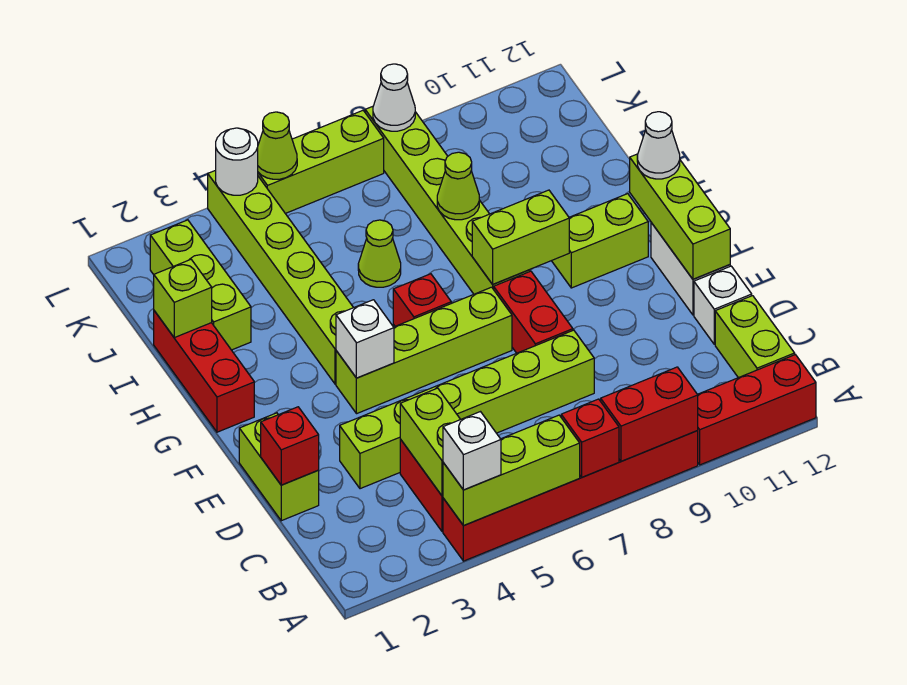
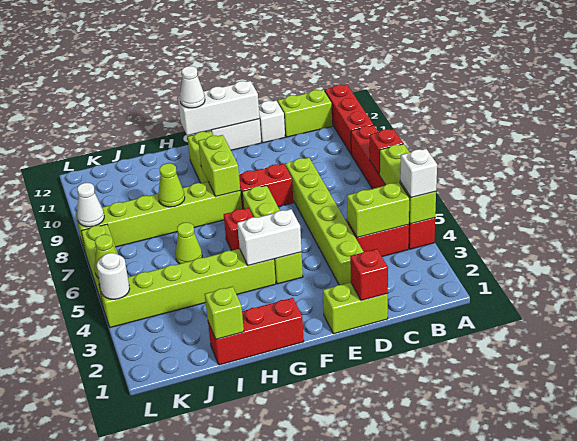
red brick A8:A9 level 2 -> none
lime brick E12:G12 level 2 -> white brick E12:G12 level 2
white brick F4 level 2 -> white brick F4:G4 level 2
lime brick I2:K2 level 1 -> none

